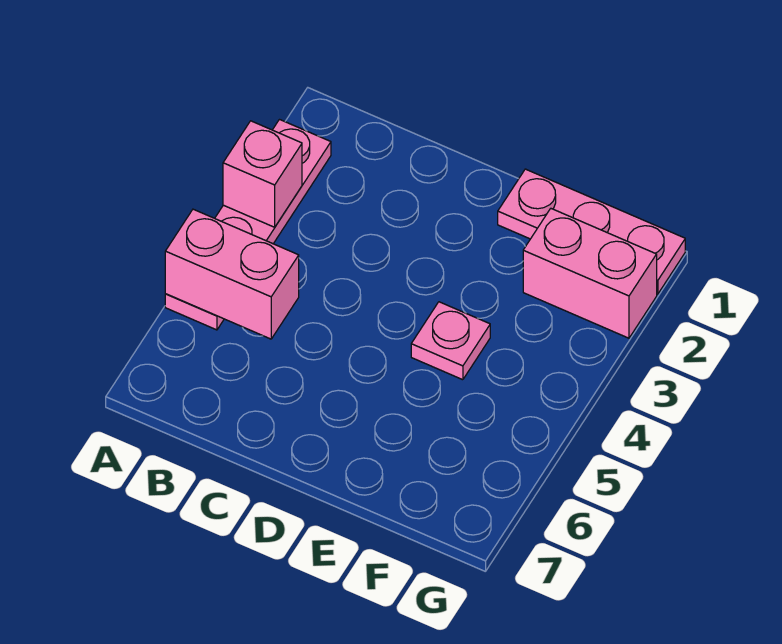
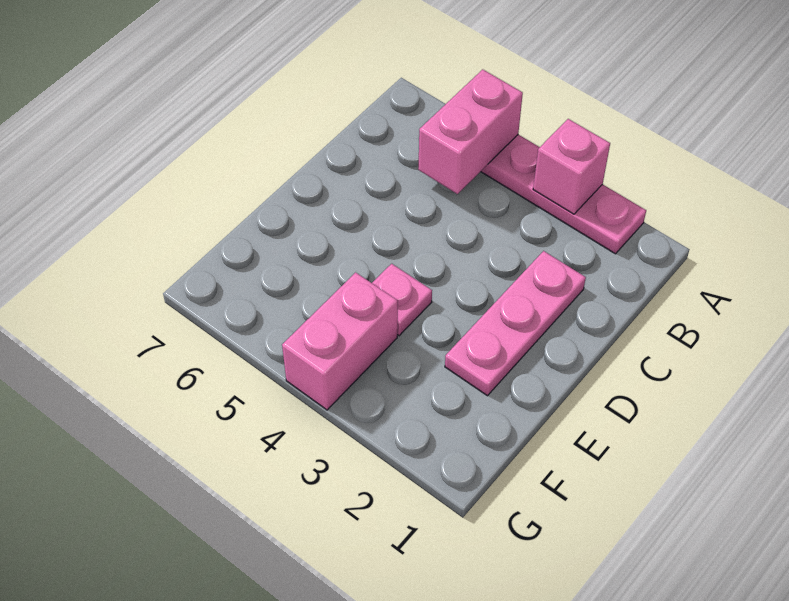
pink plate E1:G1 level 1 -> pink plate C2:E2 level 1
pink brick F2:G2 level 1 -> pink brick F4:G4 level 1

